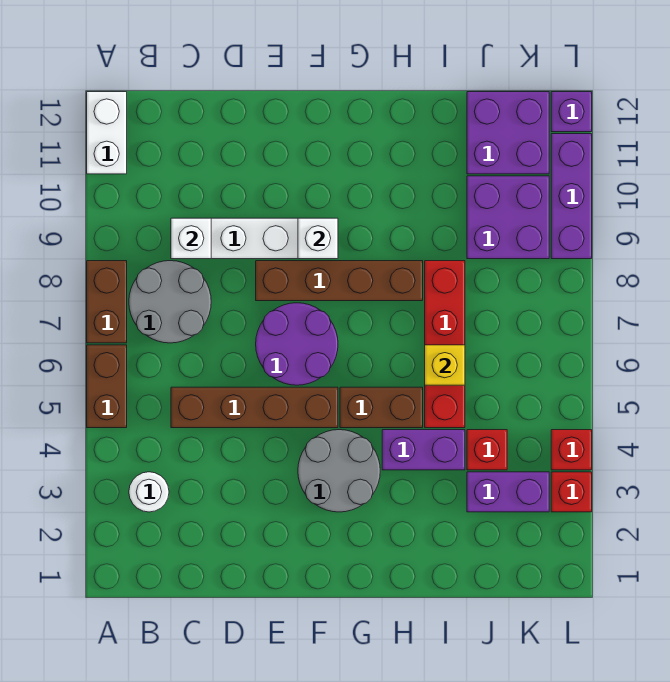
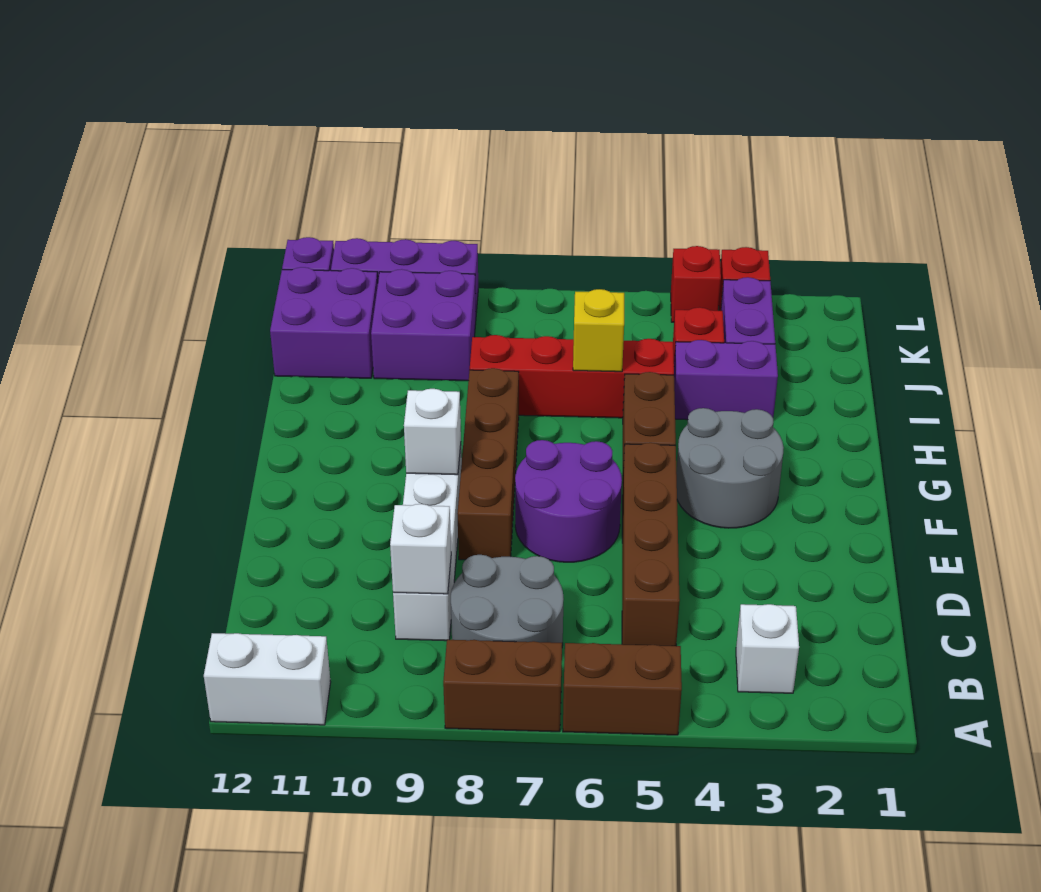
white round brick B3 level 1 -> white brick B3 level 1
purple brick H4:I4 level 1 -> purple brick I3:I4 level 1

